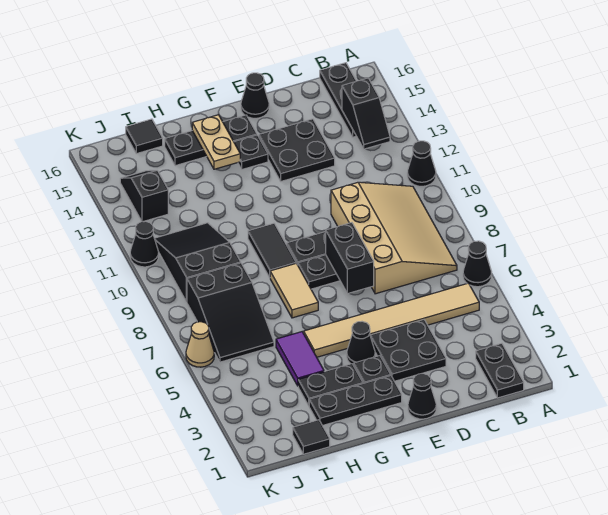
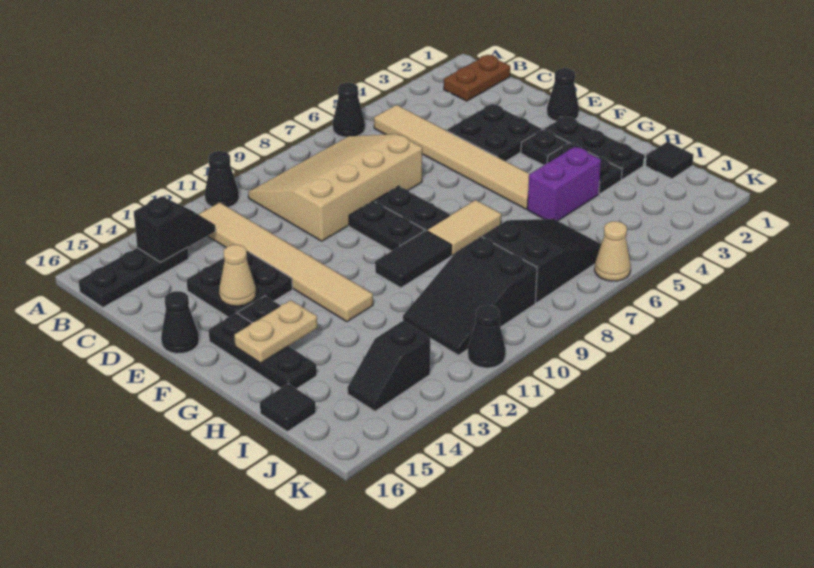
black plate B1:B2 level 1 -> brown plate B1:B2 level 1
none -> tan tile B12:G12 level 1
black brick E7:E8 level 2 -> none
none -> tan cone E14 level 2
black cone F4 level 1 -> none
purple tile H4:H5 level 1 -> purple brick H4:H5 level 1

